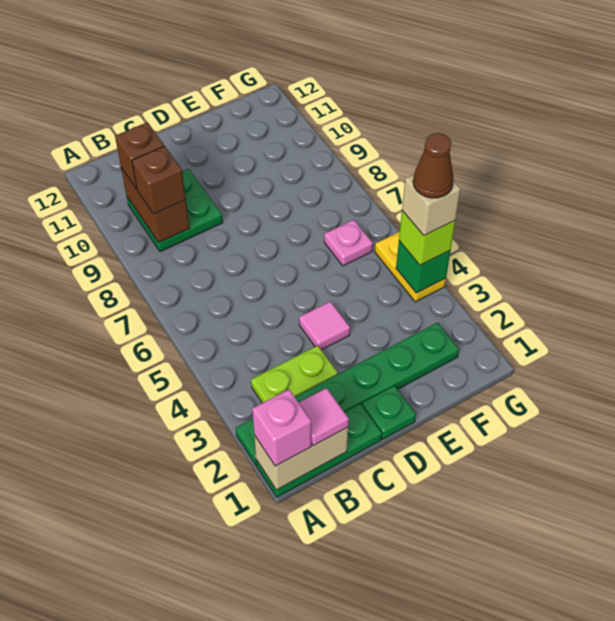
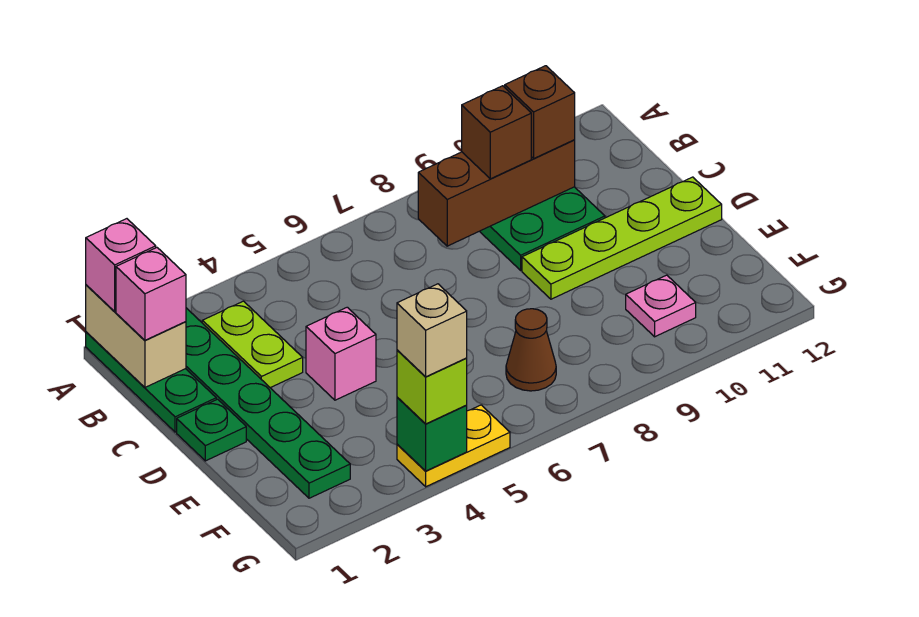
pink tile B1 level 3 -> pink brick B1 level 3
brown brick B9:B10 level 2 -> brown brick B8:B10 level 2
pink tile D4 level 1 -> pink brick D4 level 1
none -> lime plate D9:D12 level 1
pink plate F6 level 1 -> pink plate F10 level 1
brown cone G4 level 5 -> brown cone F7 level 1

